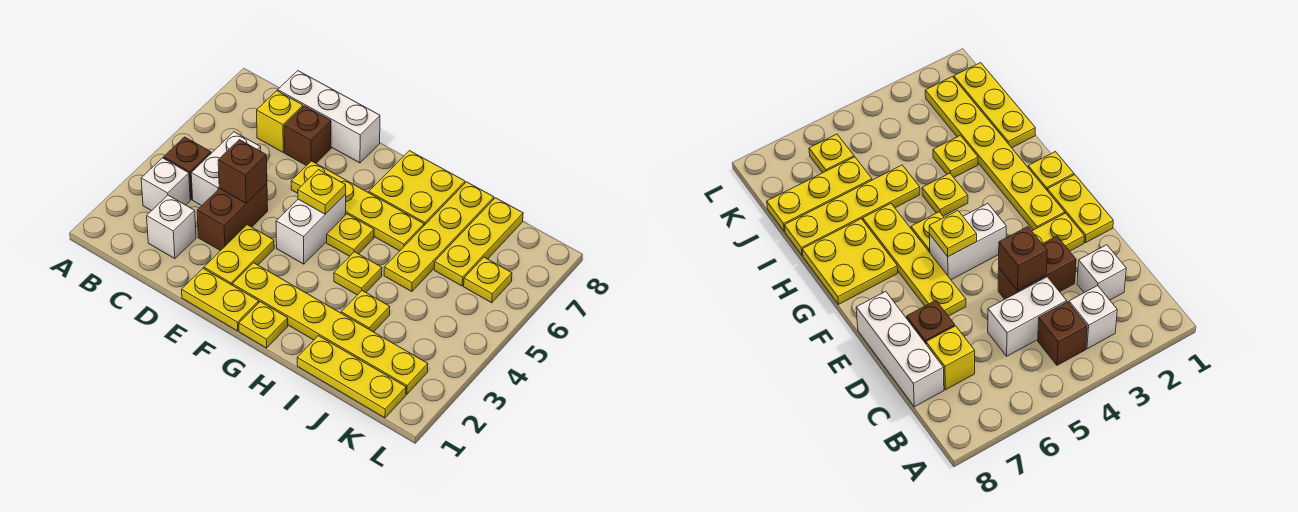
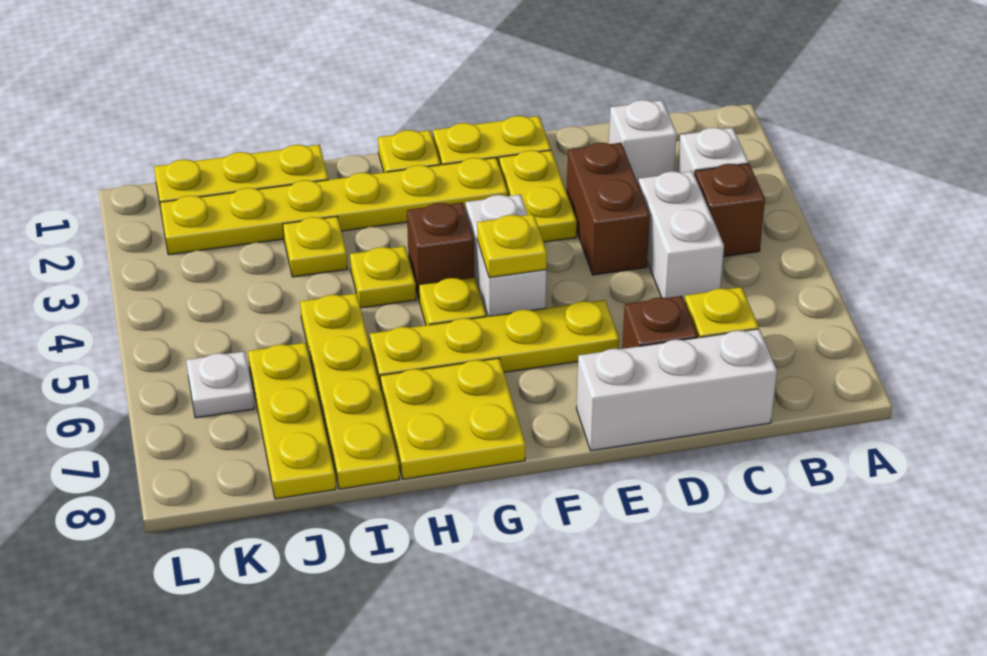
brown brick D4 level 2 -> brown brick G4 level 1
yellow plate K6 level 1 -> white plate K6 level 1

